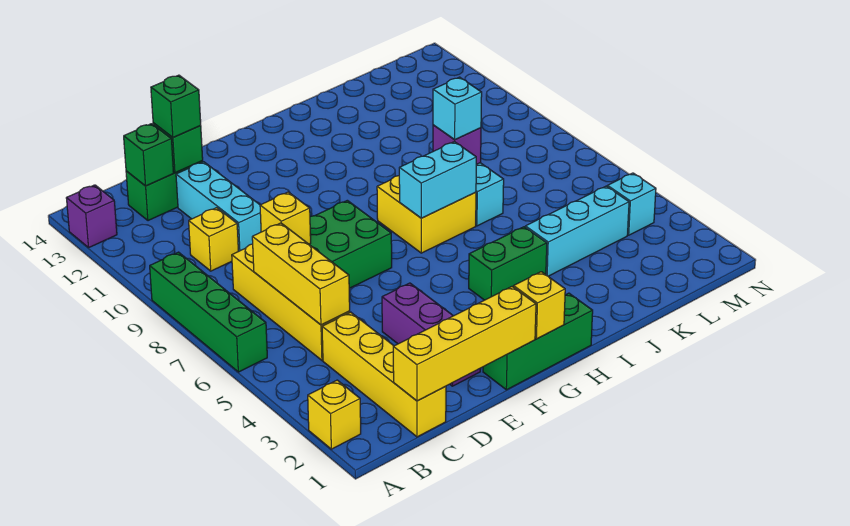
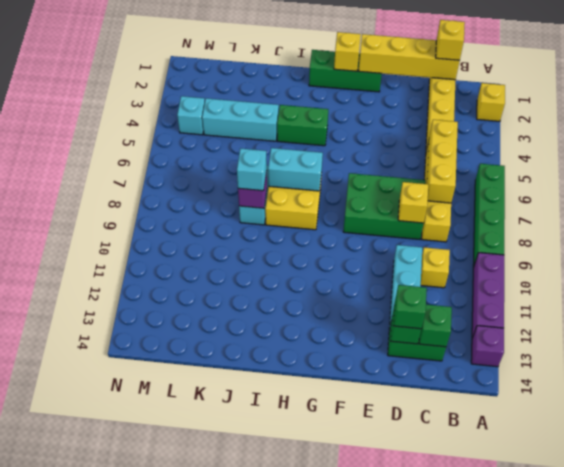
none -> yellow brick C1 level 3
purple brick E2:E4 level 1 -> purple brick A10:A12 level 1

